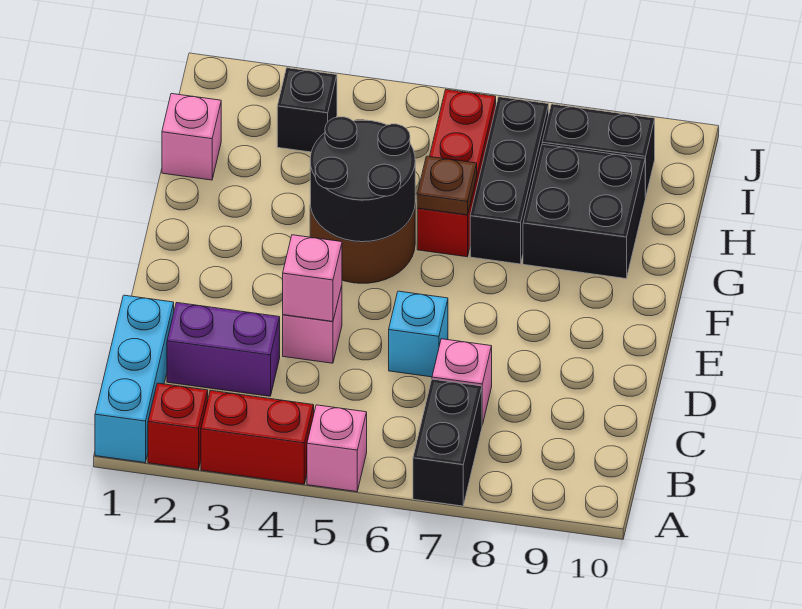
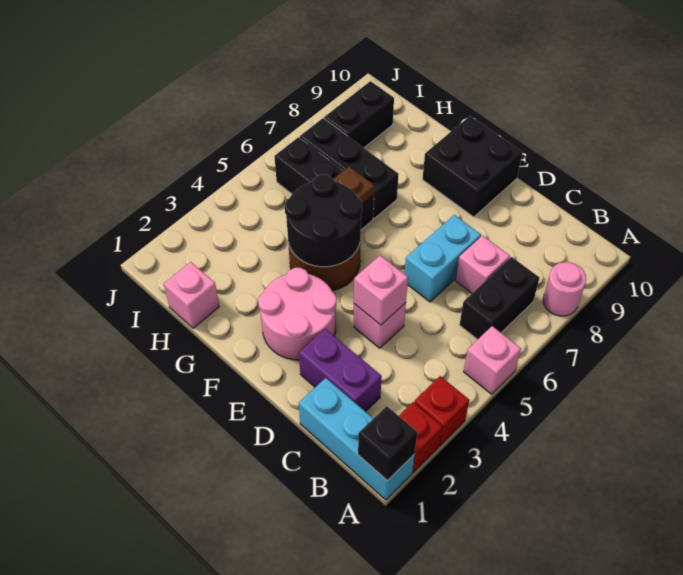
red brick A3:A4 level 1 -> red brick A3 level 1
black brick A7:B7 level 1 -> black brick B6:B7 level 1
none -> pink round brick A8 level 1
purple brick C2:C3 level 1 -> purple brick C2:D2 level 1
cyan brick D6 level 1 -> cyan brick D6:D7 level 1
none -> pink round brick E2:F3 level 1
red brick G6:I6 level 1 -> black brick G6:I6 level 1
black brick G8:H9 level 1 -> black brick E9:F10 level 1
black brick I3 level 1 -> black brick A1 level 2

